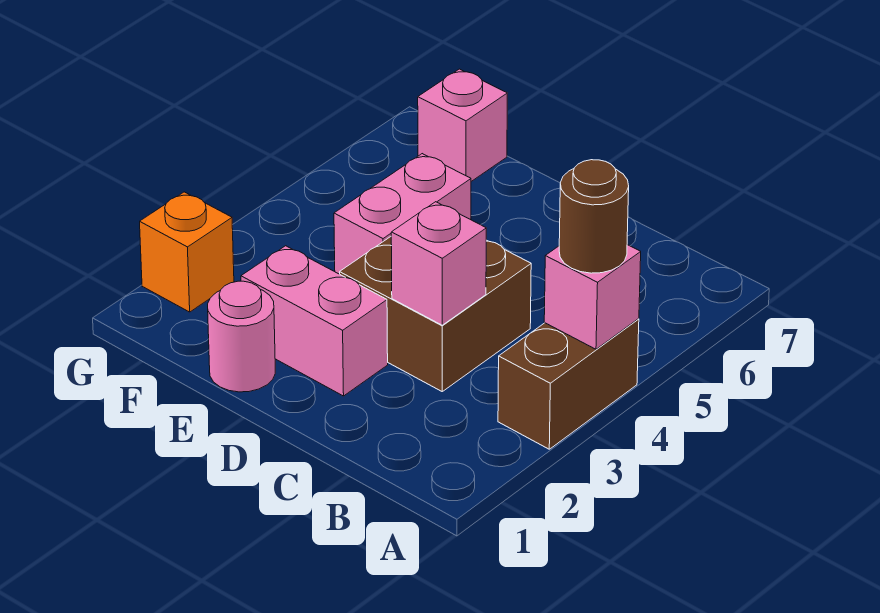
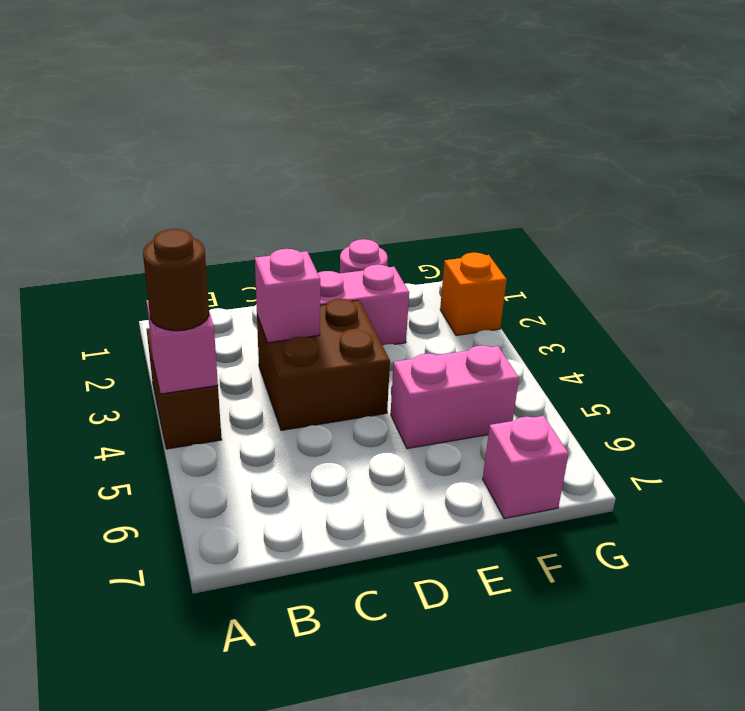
pink brick E4:E5 level 1 -> pink brick E5:F5 level 1

